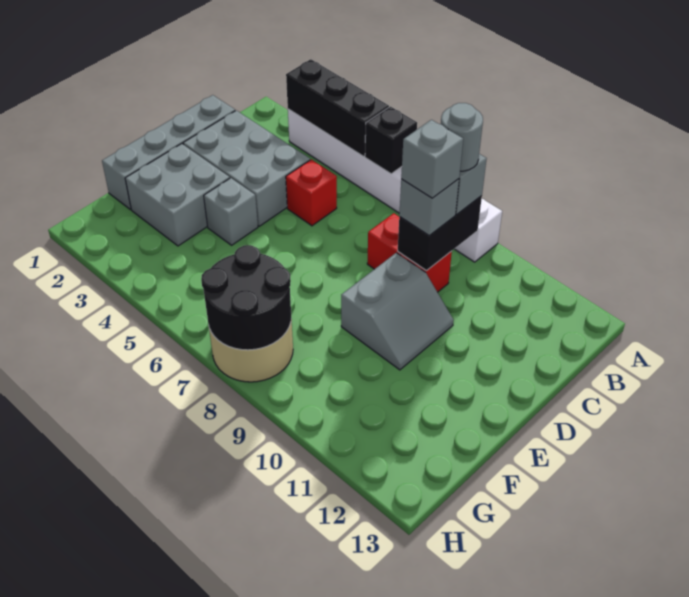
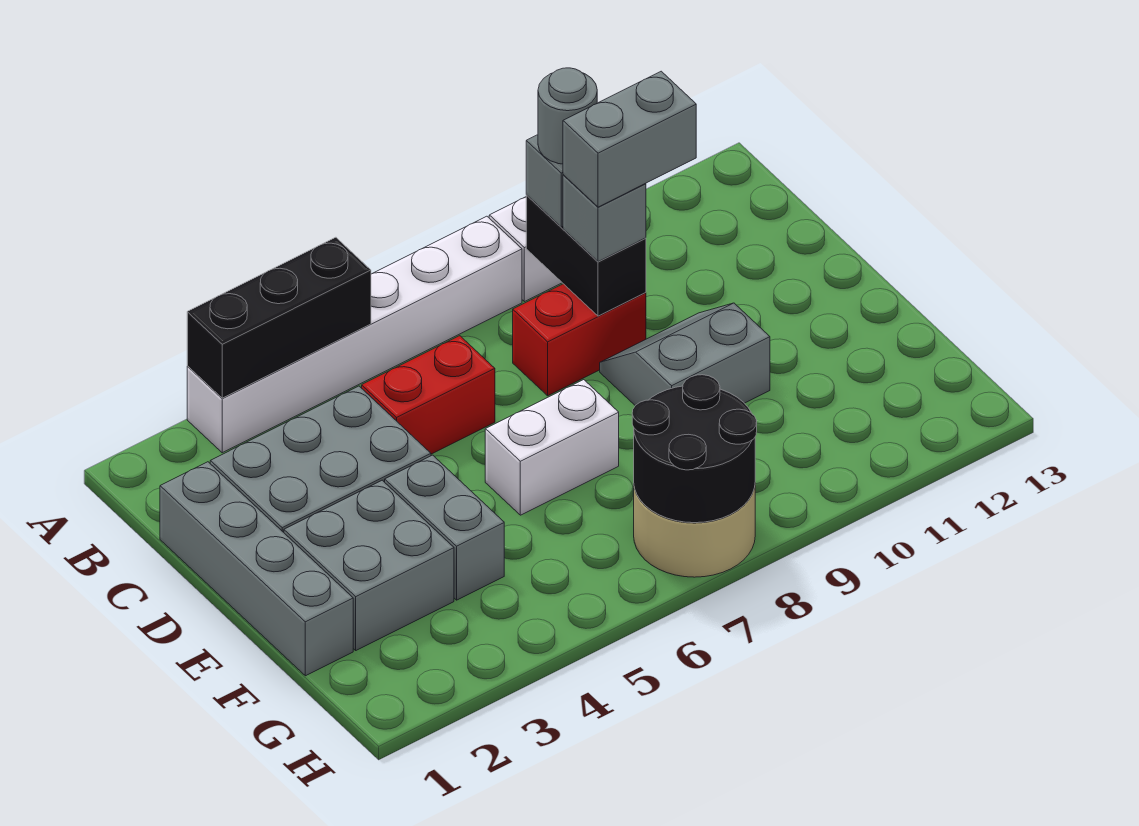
black brick A6 level 2 -> none
red brick C5 level 1 -> red brick C5:C6 level 1
grey brick C9 level 4 -> grey brick C9:C10 level 4
grey slope D9:E10 level 1 top 9 -> grey slope D9:E10 level 1 top E
grey brick E4 level 1 -> grey brick E4:F4 level 1
none -> white brick E6:E7 level 1

